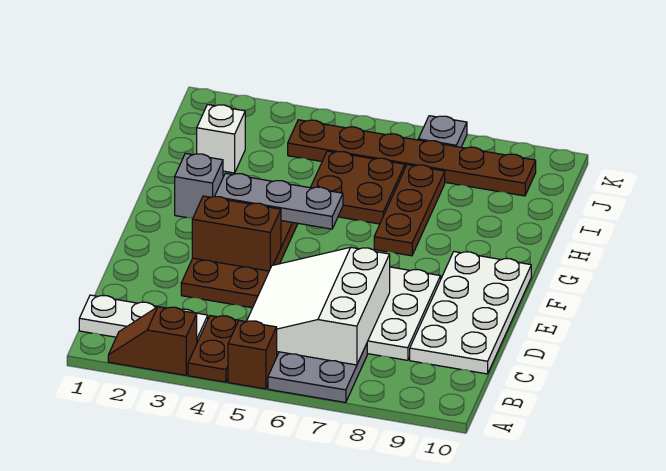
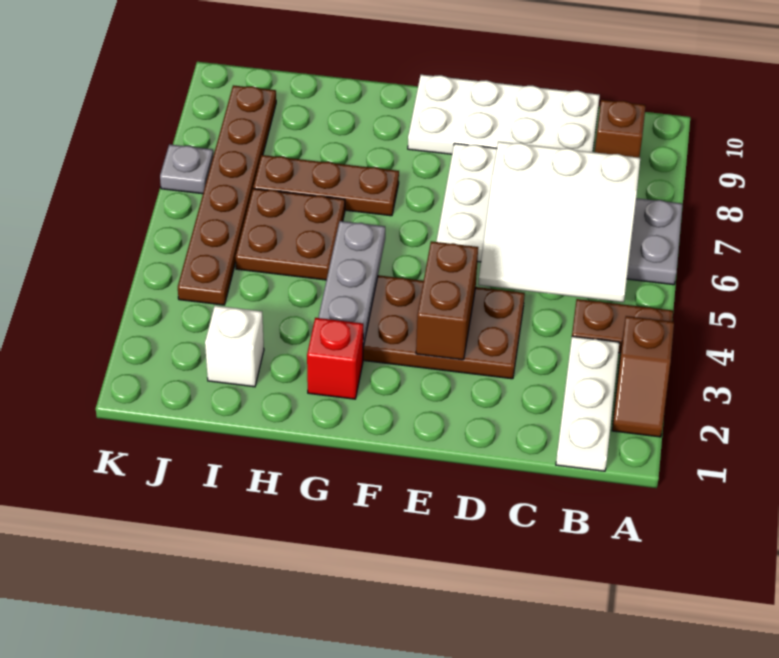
brown brick A5 level 1 -> brown brick B9 level 1
grey brick G2 level 1 -> red brick G2 level 1

